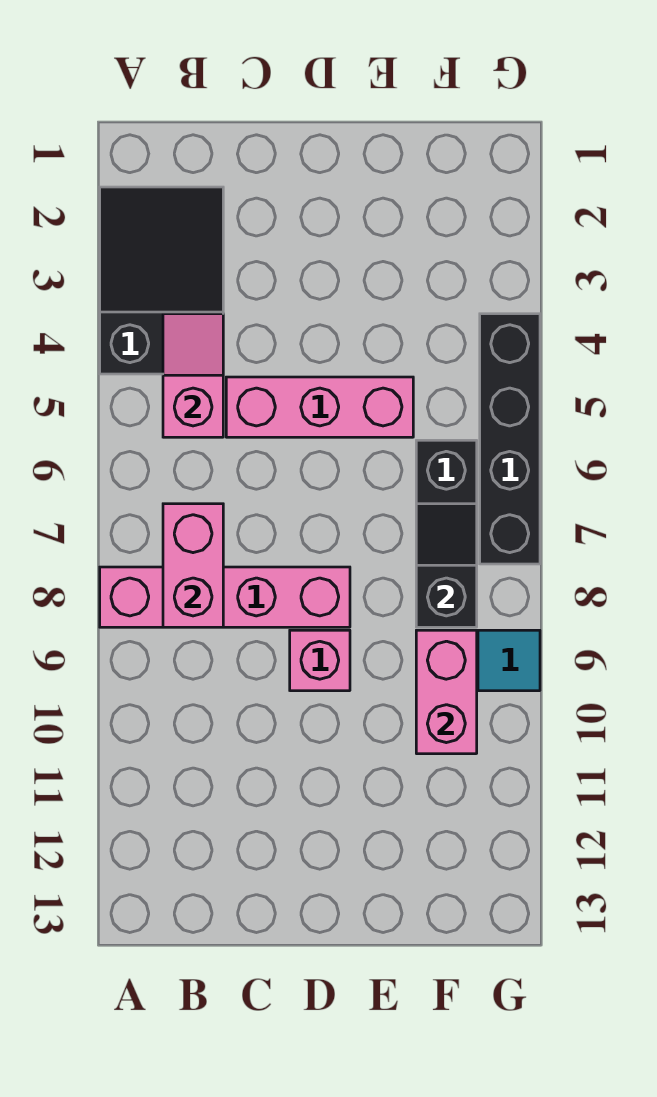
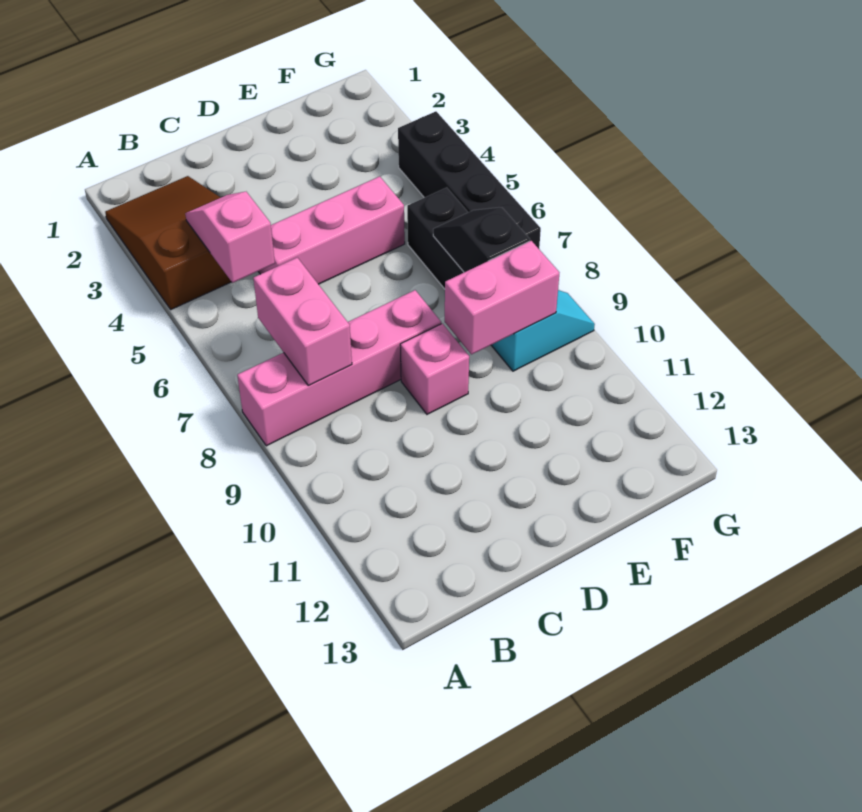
black slope A2:B4 level 1 top 4 -> brown slope A2:B4 level 1 top 4
pink brick F9:F10 level 2 -> pink brick E9:F9 level 2

